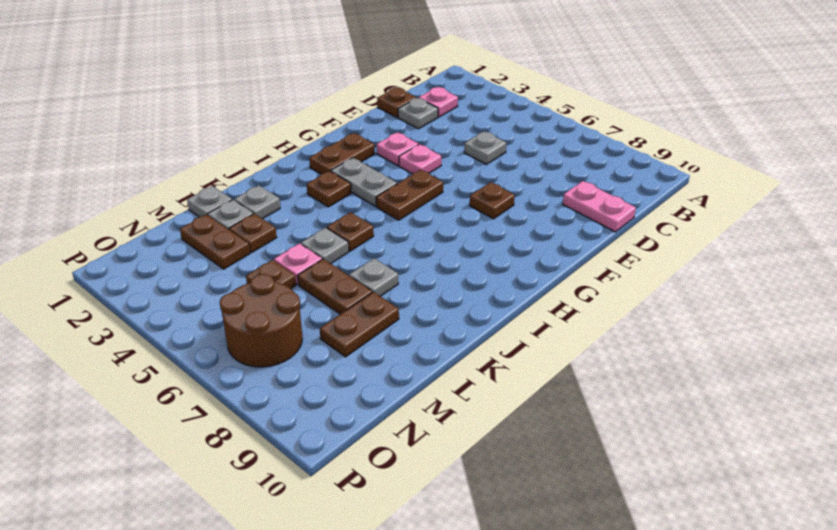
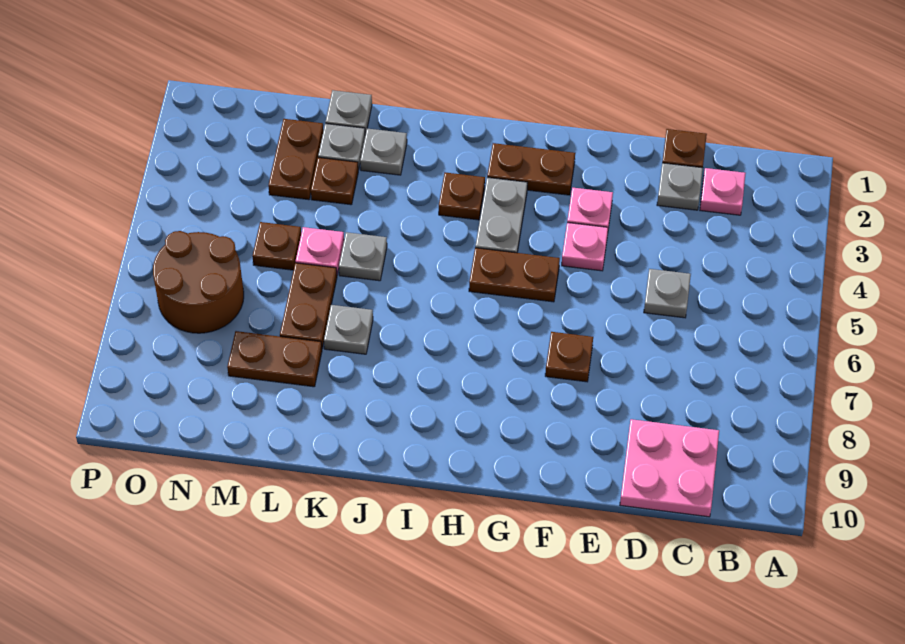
pink plate D9:D10 level 1 -> pink plate C9:D10 level 1
brown plate J5 level 1 -> none

